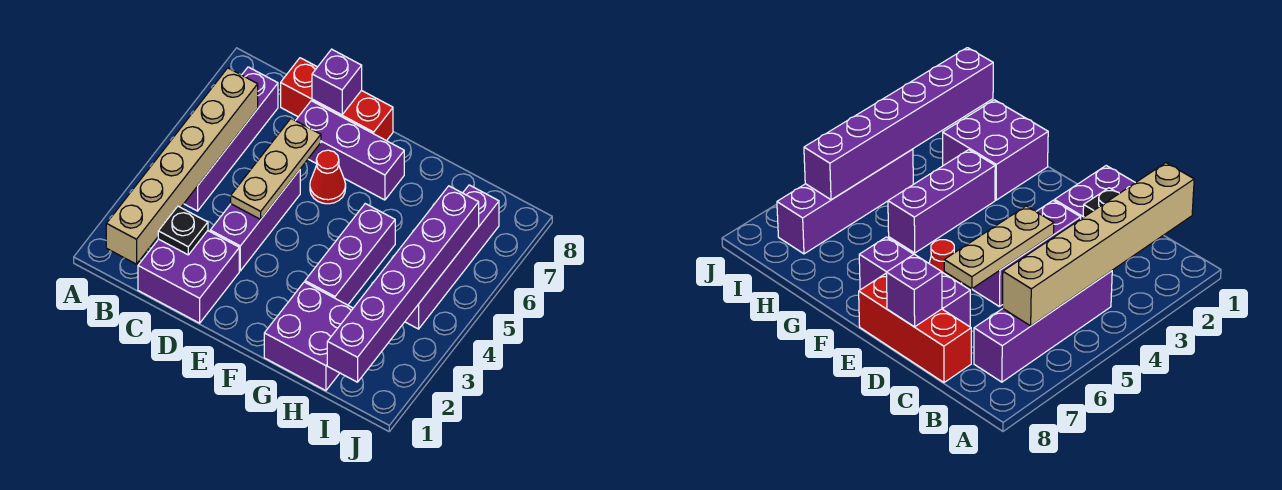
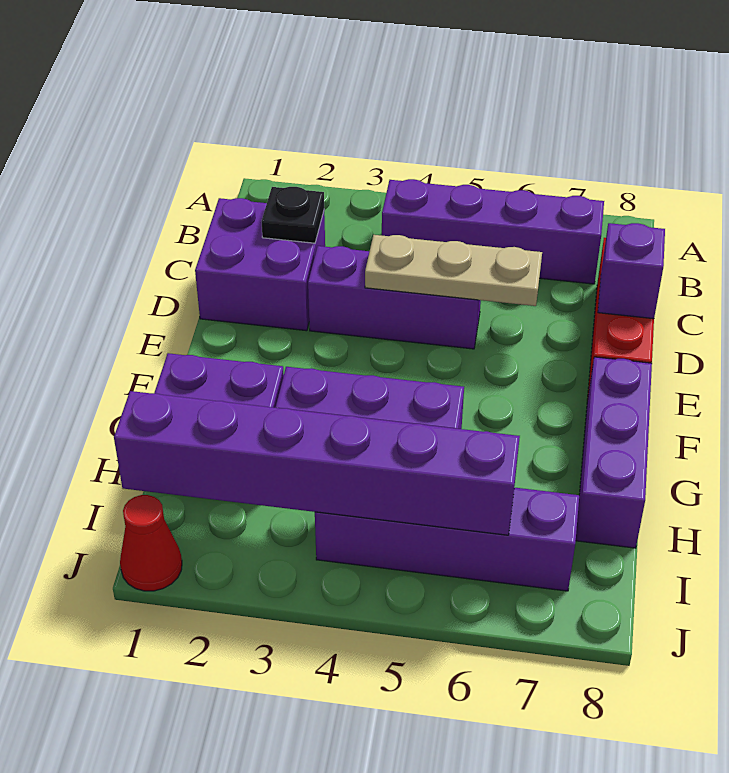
tan brick B1:B6 level 2 -> none
purple brick D7:F7 level 1 -> purple brick F8:H8 level 1
red cone E6 level 1 -> red cone J1 level 1

